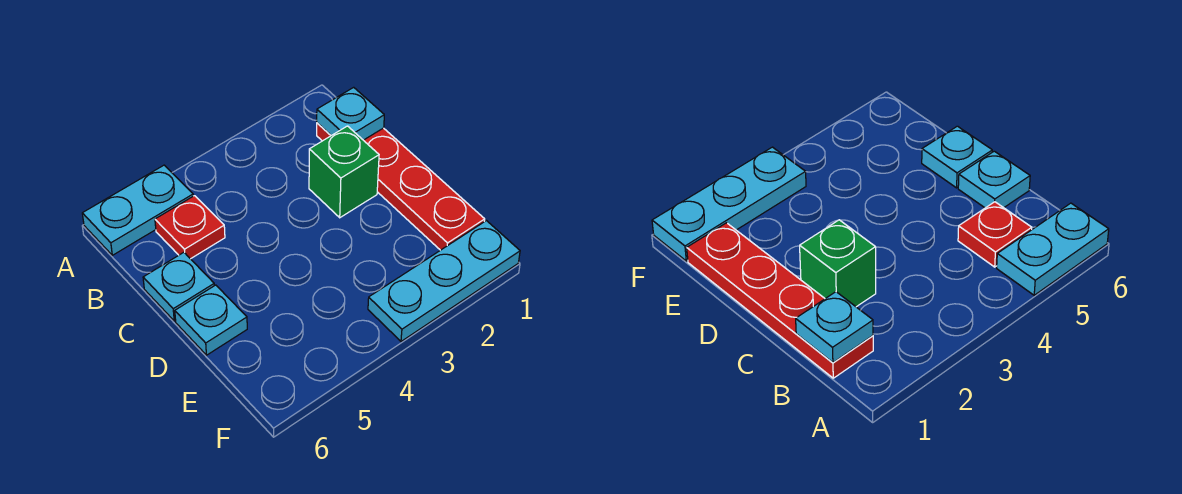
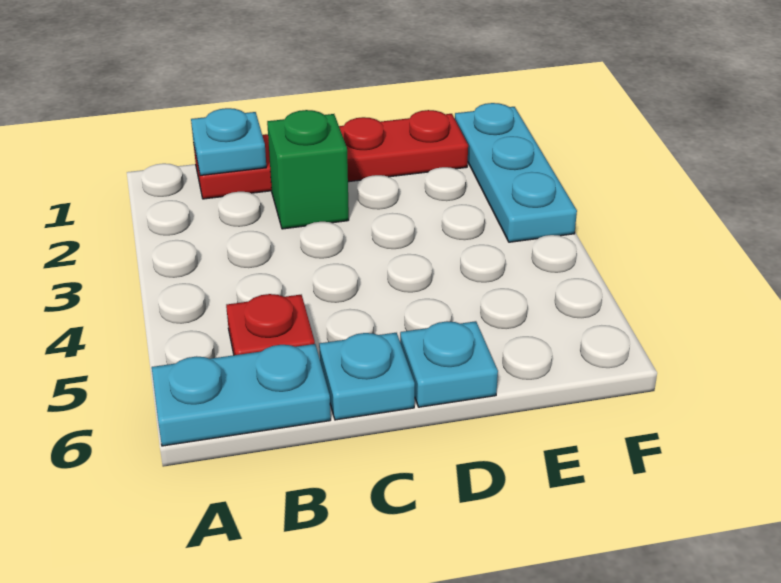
cyan plate A5:A6 level 1 -> cyan plate A6:B6 level 1

